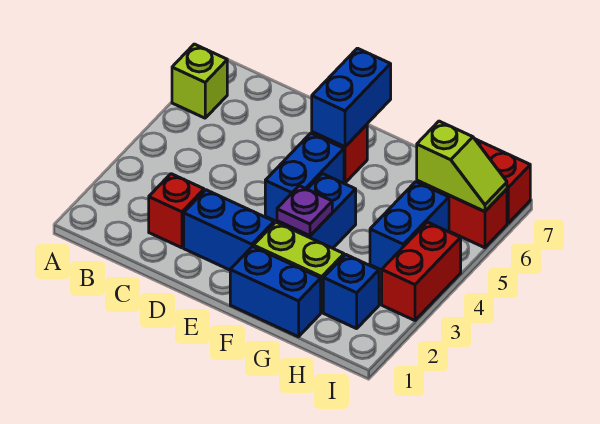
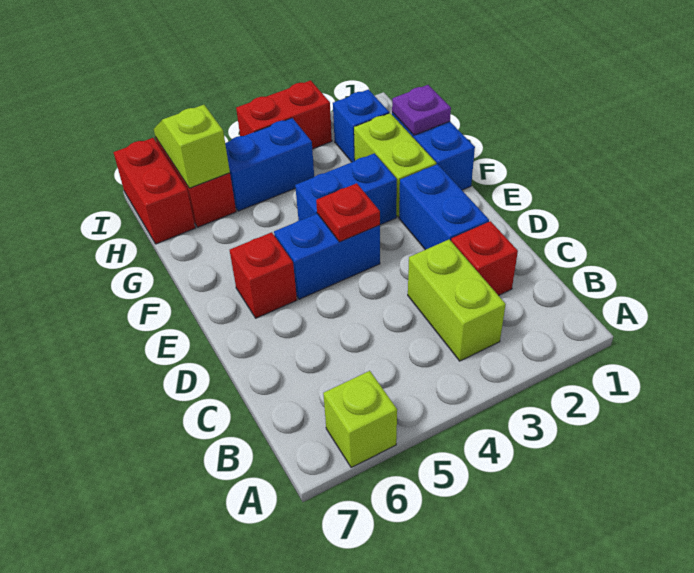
none -> lime brick B3:C3 level 1
none -> red plate E4 level 2
blue brick E6:E7 level 2 -> none
purple plate F3 level 2 -> purple plate G1 level 2

